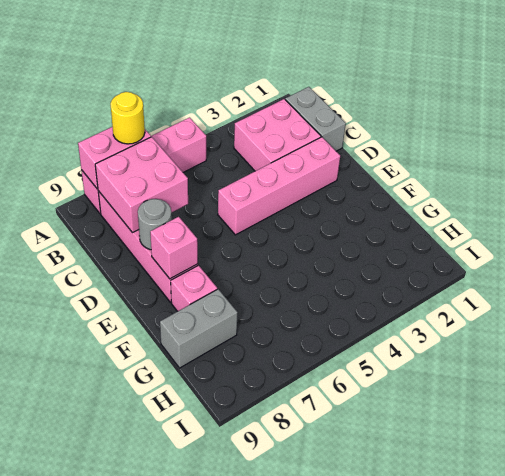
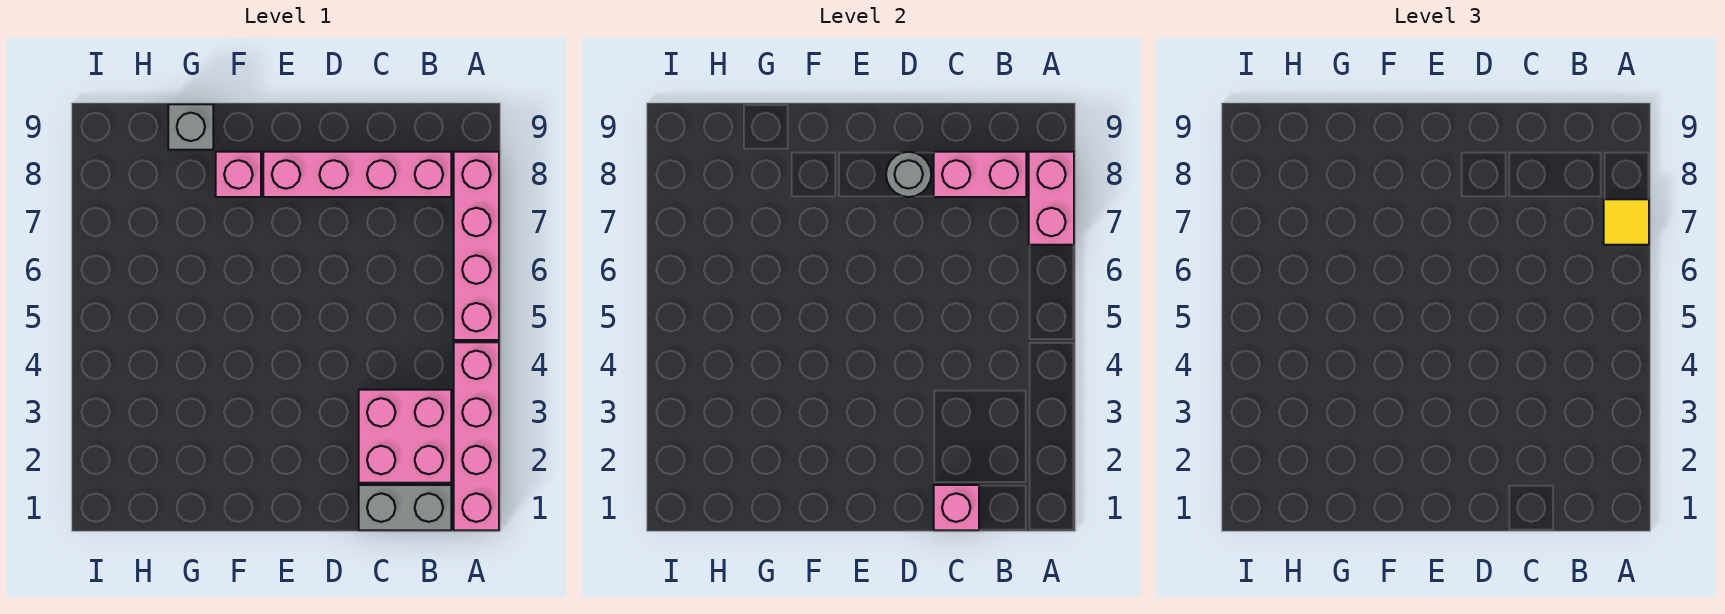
yellow round brick A7 level 3 -> yellow tile A7 level 3
pink brick B7:C8 level 2 -> pink brick B8:C8 level 2
pink brick D2:D5 level 1 -> pink brick A1:A4 level 1
pink brick E8 level 2 -> pink brick C1 level 2
grey brick G8:G9 level 1 -> grey brick G9 level 1

